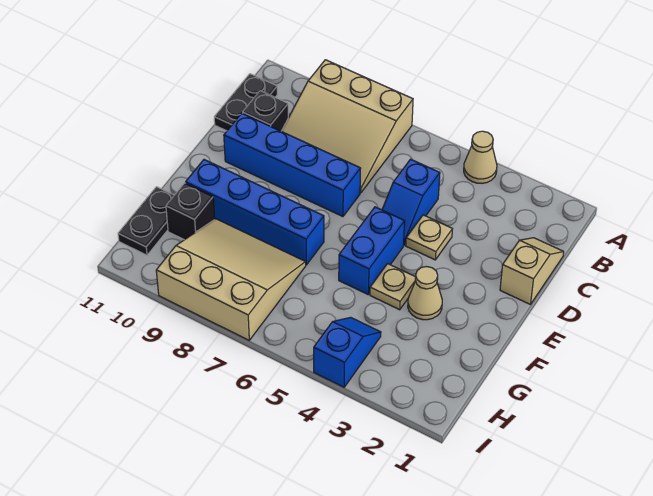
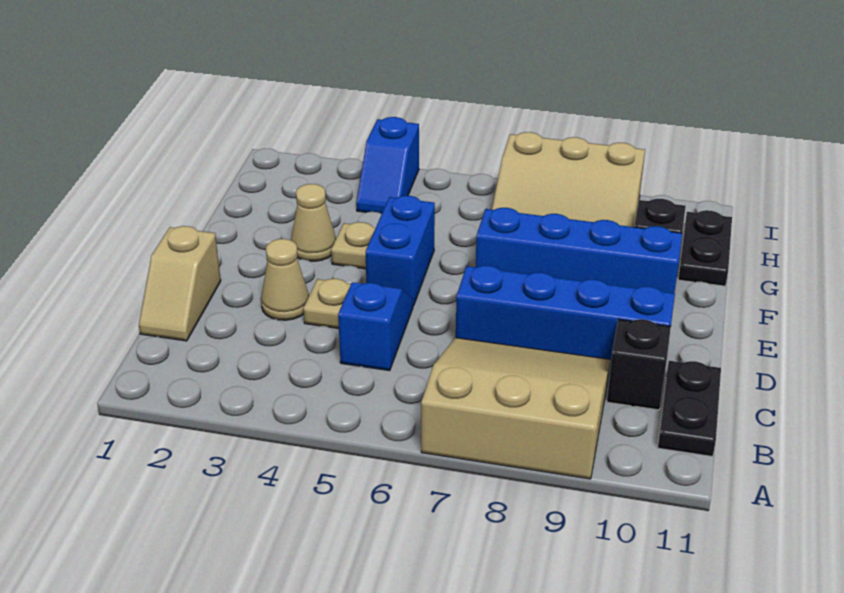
tan cone A4 level 1 -> tan cone D3 level 1

